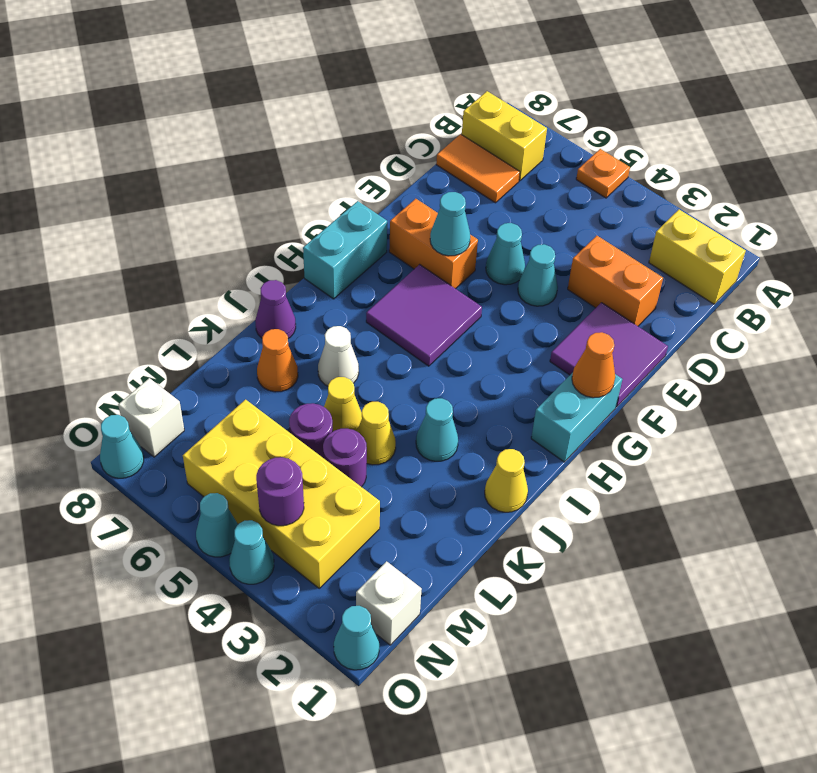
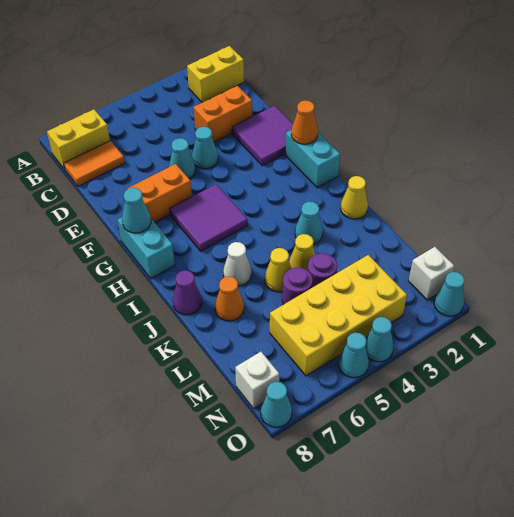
orange plate A5 level 1 -> none
cyan cone F6 level 2 -> cyan cone G8 level 2
purple round brick N4 level 2 -> none

